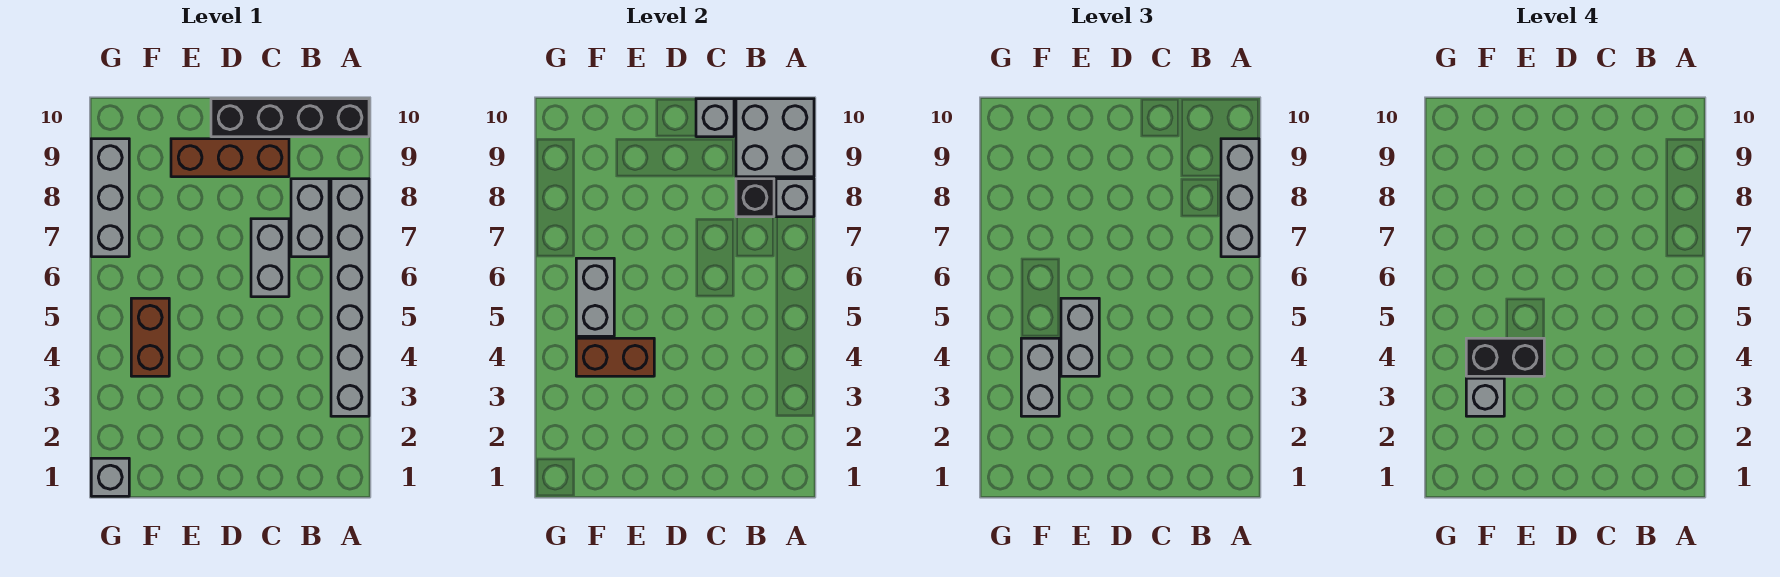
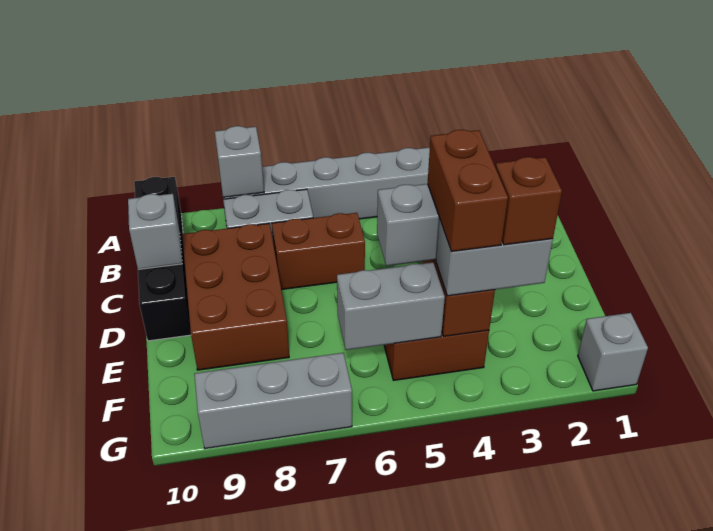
grey brick A7:A9 level 3 -> none
grey brick A9:B10 level 2 -> none
black brick B8 level 2 -> none
grey brick C6:C7 level 1 -> brown brick C6:C7 level 1
brown brick C9:E9 level 1 -> brown brick C8:E9 level 1
black brick E4:F4 level 4 -> brown brick E4:F4 level 4
grey brick F3 level 4 -> brown brick F3 level 4

